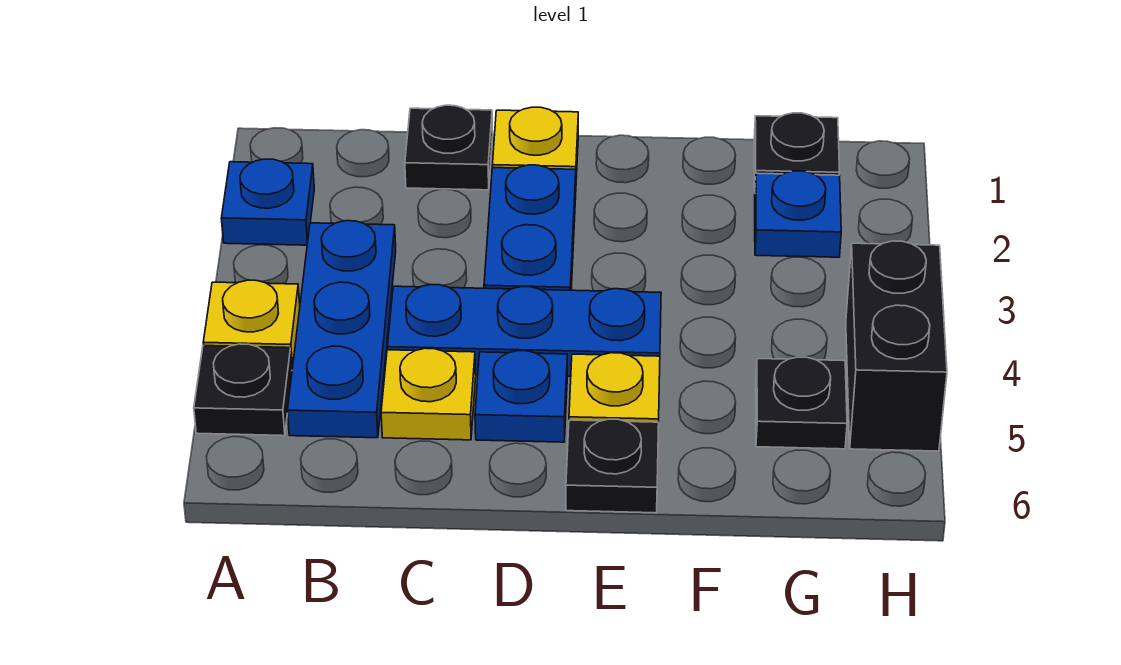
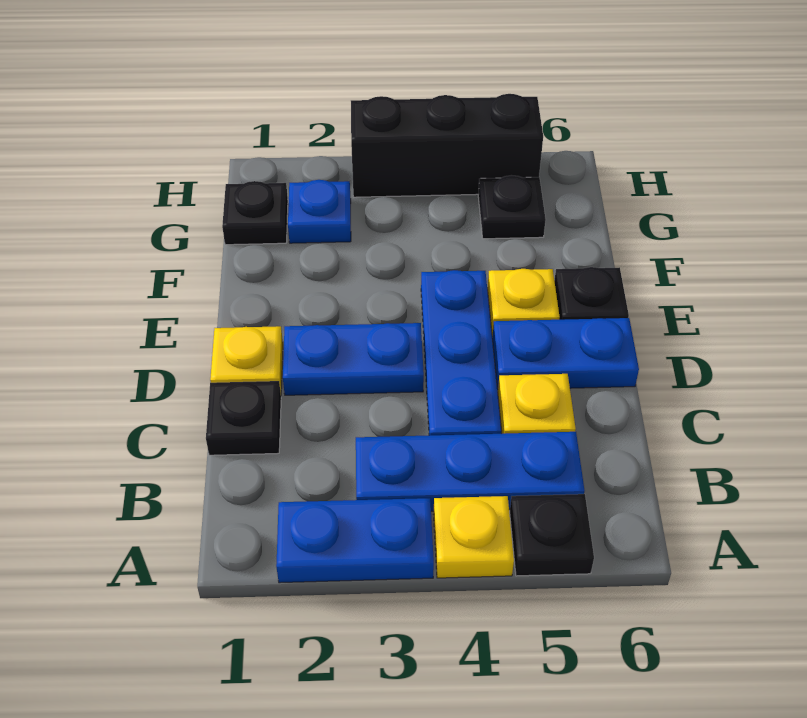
blue plate A2 level 1 -> blue plate A2:A3 level 1
blue plate D5 level 1 -> blue plate D5:D6 level 1
black brick H4:H5 level 1 -> black brick H3:H5 level 1

